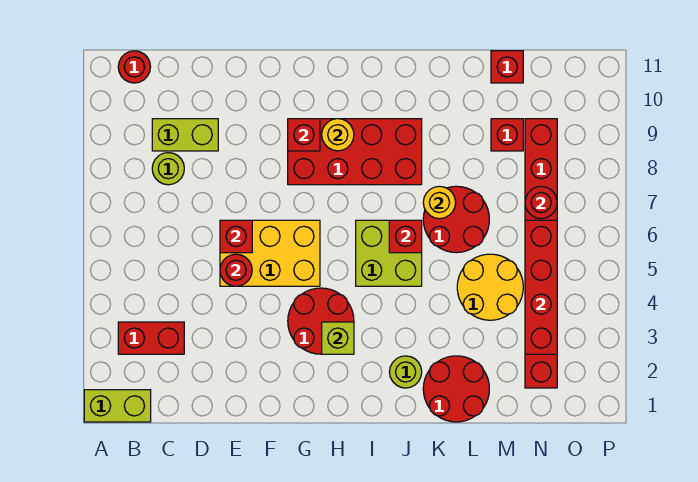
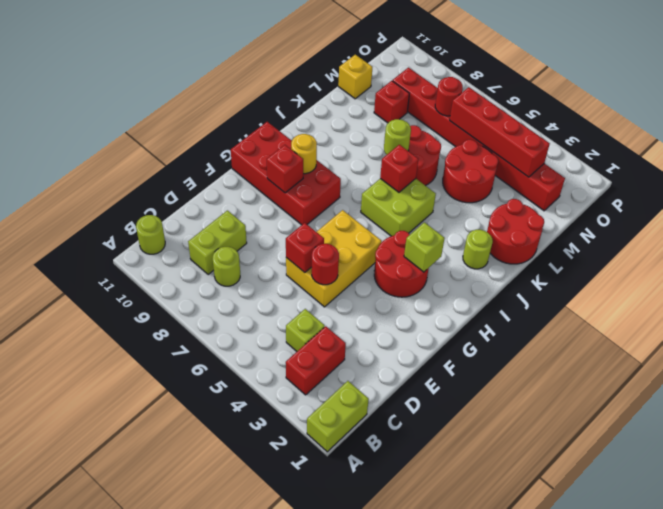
red round brick B11 level 1 -> lime round brick B11 level 1
none -> lime brick C4 level 1
red brick G8:J9 level 1 -> red brick G8:H11 level 1
yellow round brick K7 level 2 -> lime round brick K7 level 2
yellow round brick L4:M5 level 1 -> red round brick L4:M5 level 1
red brick M11 level 1 -> yellow brick M11 level 1

